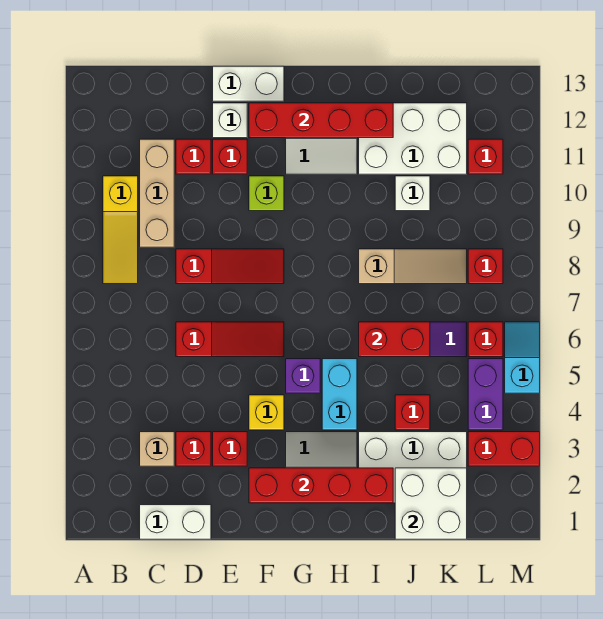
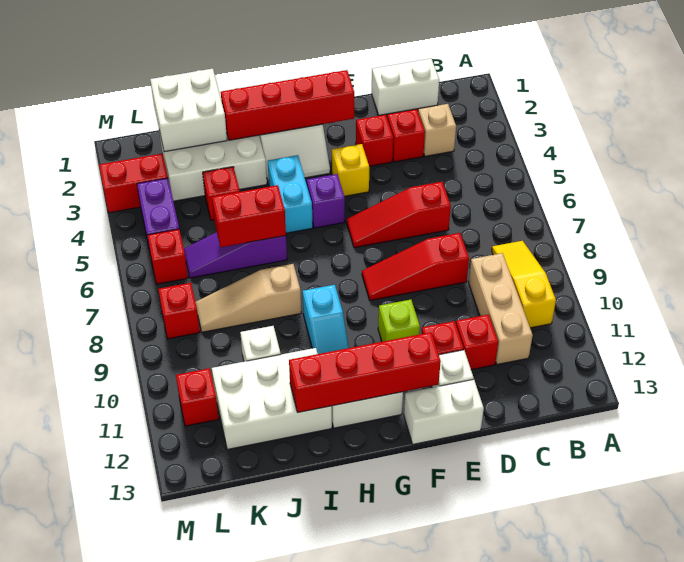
cyan slope M5:M6 level 1 top 5 -> cyan slope H9:H10 level 1 top 9

